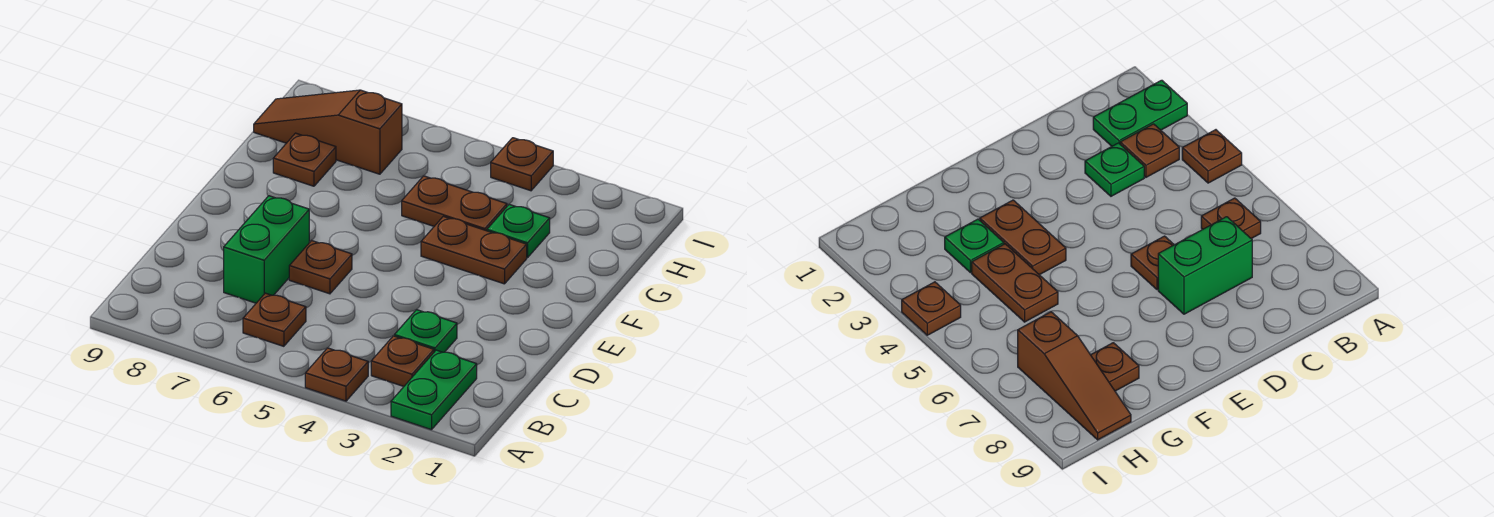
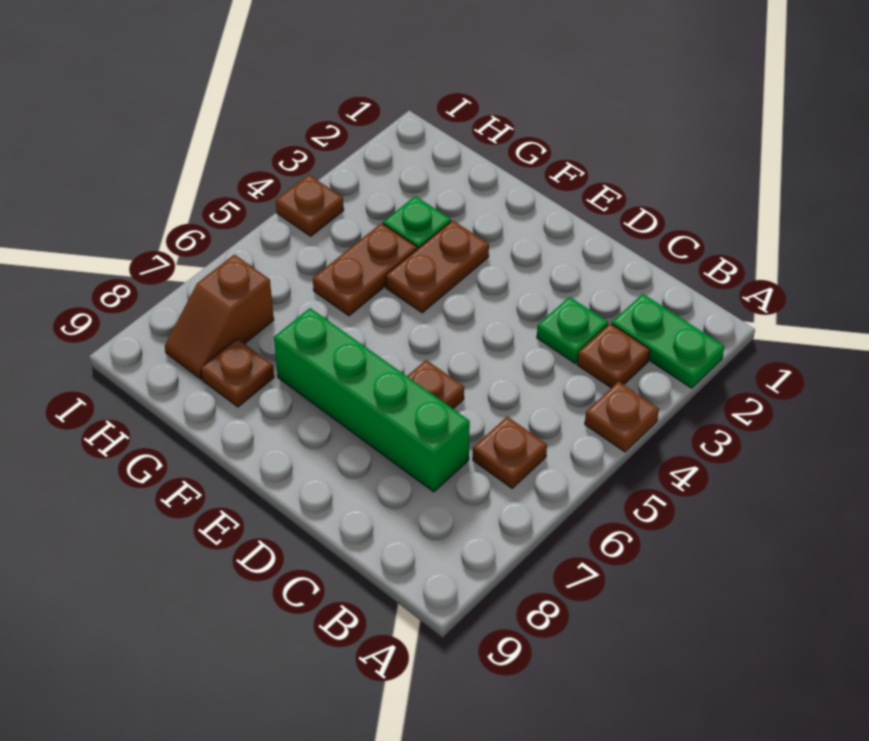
green brick C7:D7 level 1 -> green brick C7:F7 level 1
brown slope H7:H9 level 1 top 7 -> brown slope H7:H8 level 1 top 7

